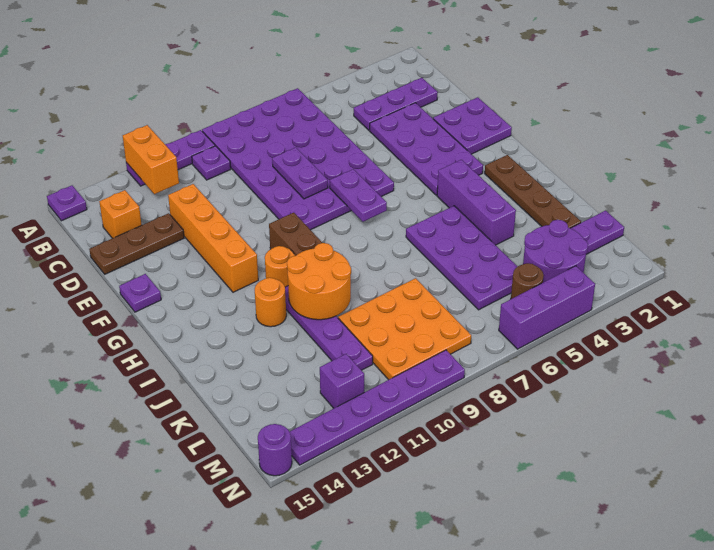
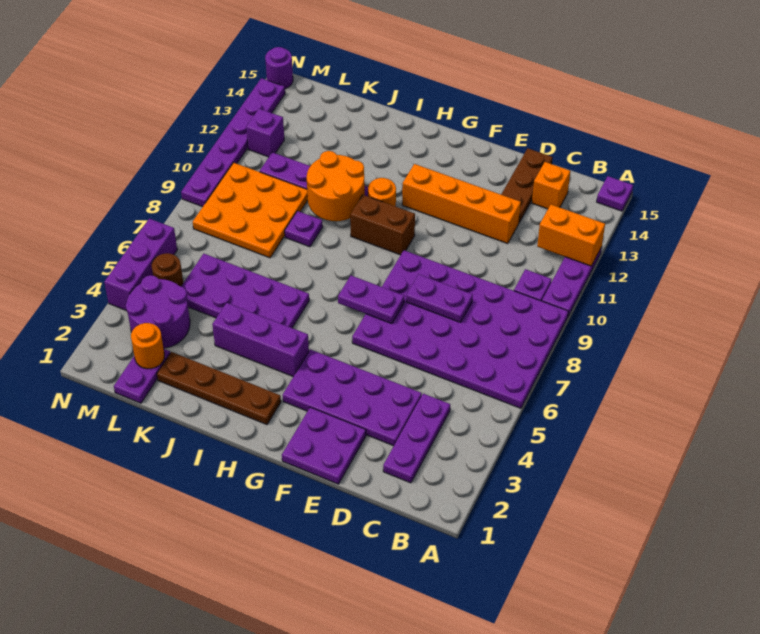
purple plate F15 level 1 -> purple plate J9 level 1
orange round brick I12 level 1 -> orange round brick L2 level 2

